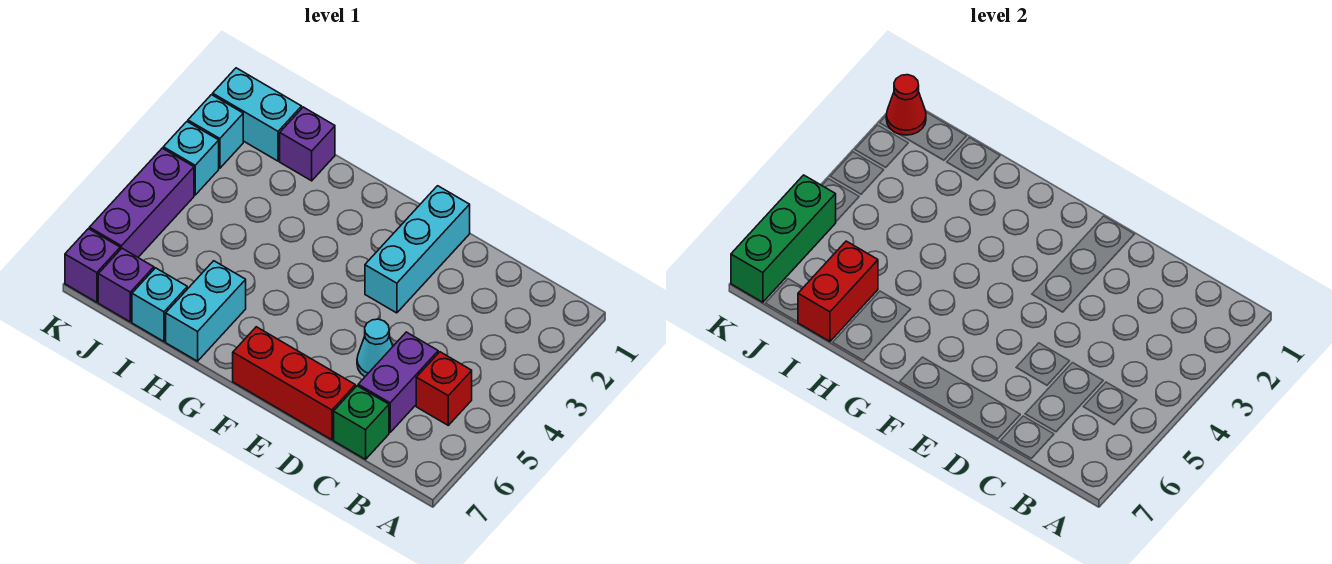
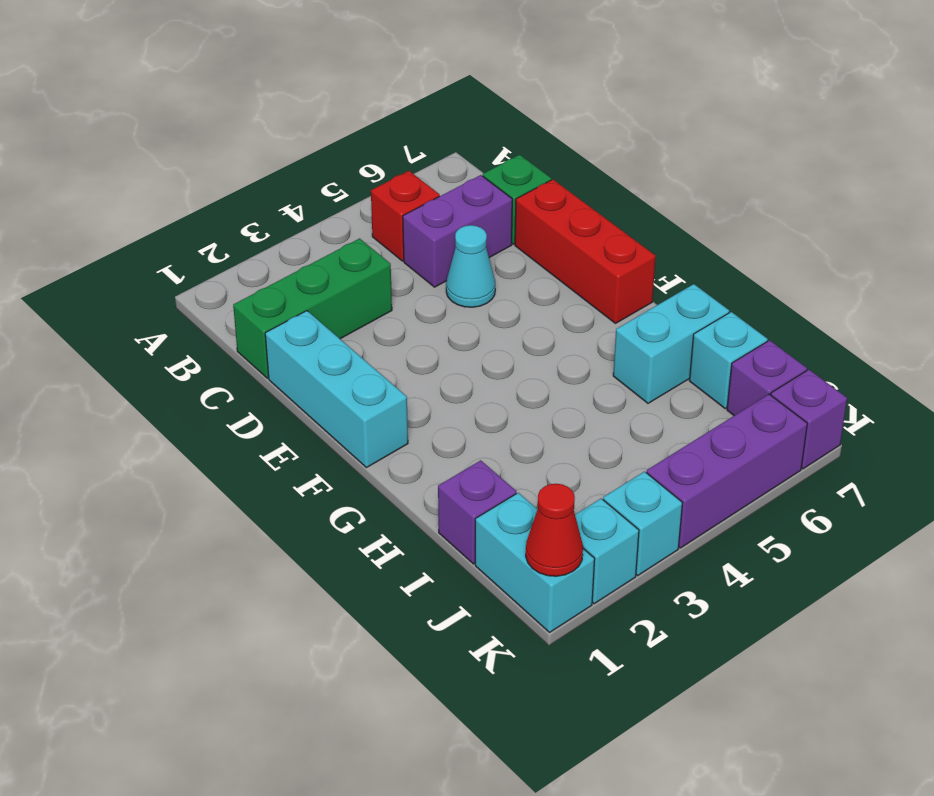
cyan brick E1:E3 level 1 -> cyan brick D1:F1 level 1
red brick I6:I7 level 2 -> none
green brick K5:K7 level 2 -> green brick C1:C3 level 1

